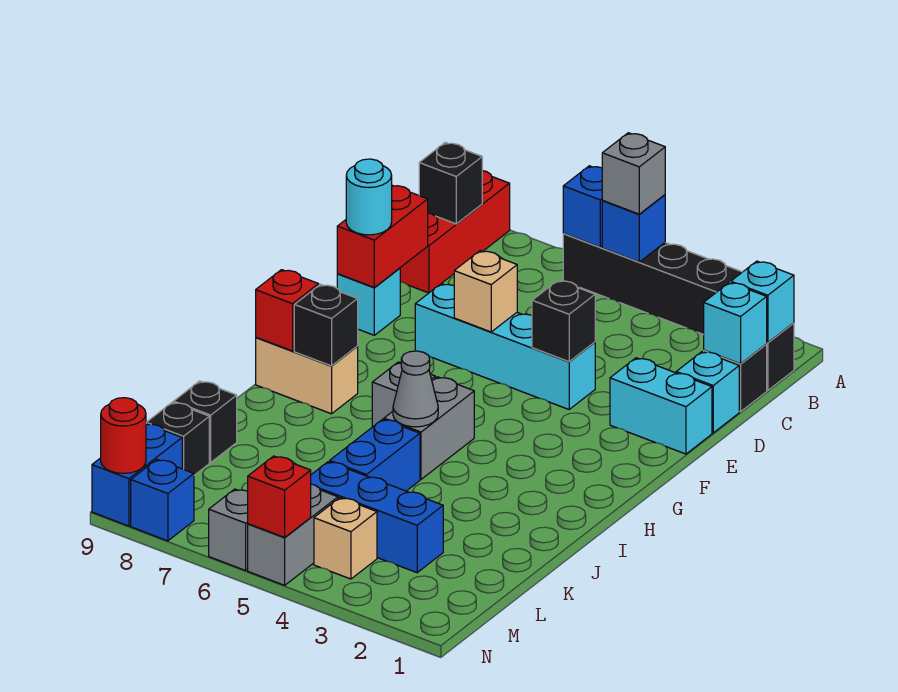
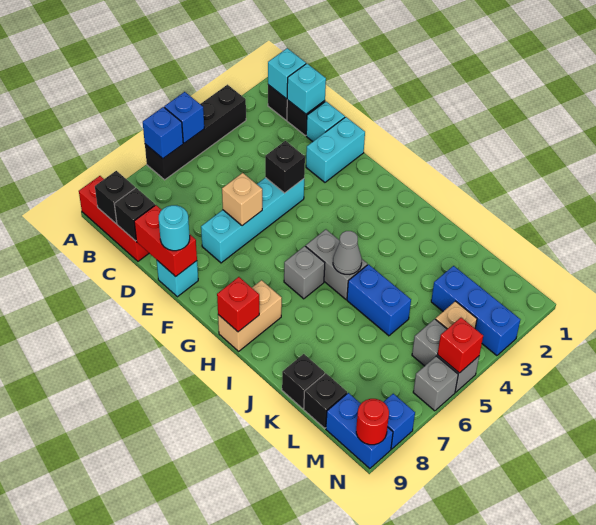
grey brick A5 level 3 -> none
black brick H8 level 2 -> black brick C9 level 2
blue brick L3:L5 level 1 -> blue brick L3:N3 level 1

